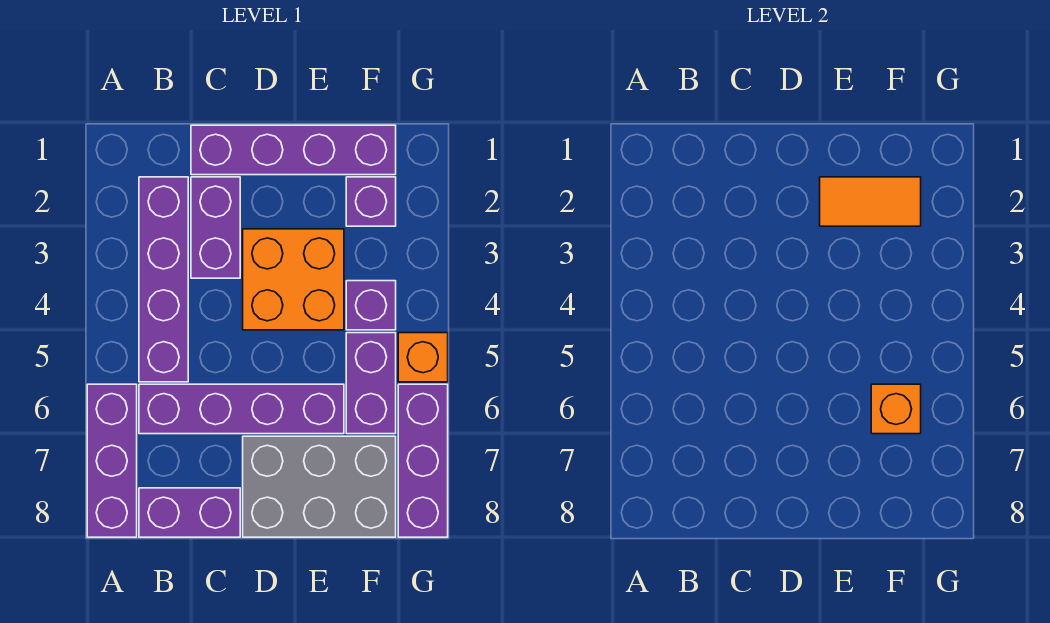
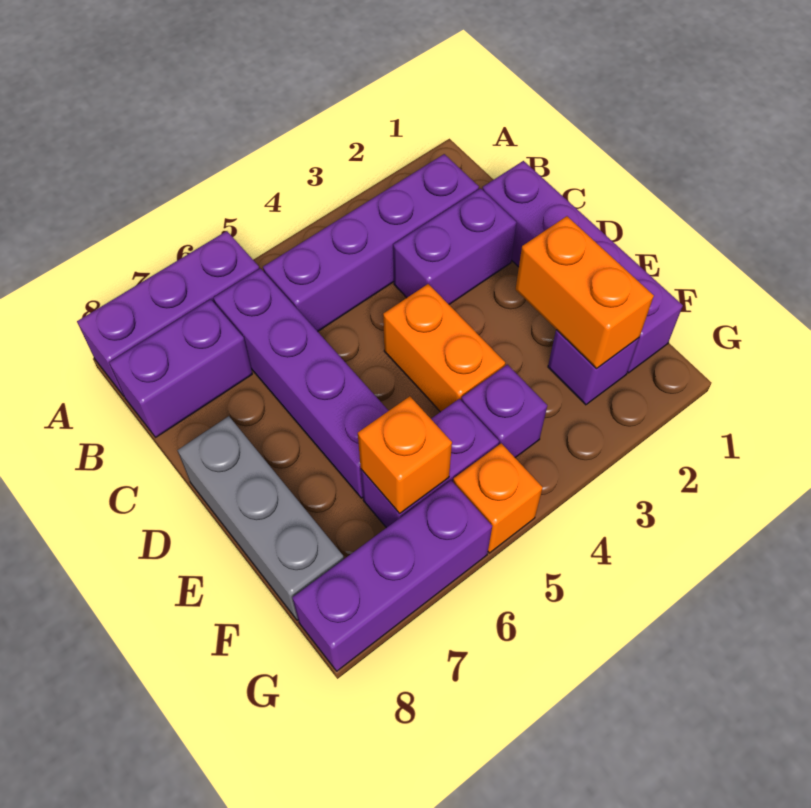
purple brick B8:C8 level 1 -> purple brick B7:B8 level 1
orange brick D3:E4 level 1 -> orange brick D4:E4 level 1
grey brick D7:F8 level 1 -> grey brick D8:F8 level 1
orange tile E2:F2 level 2 -> orange brick E2:F2 level 2

